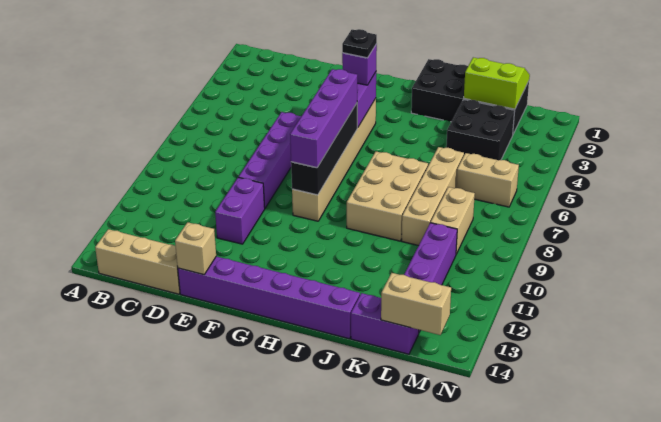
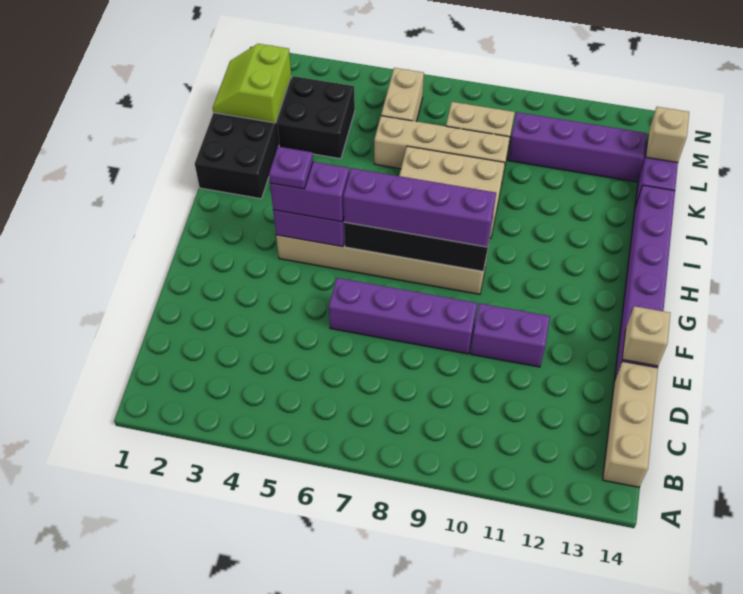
purple brick G4 level 3 -> purple brick G4:G5 level 3
black plate G4 level 4 -> purple plate G4 level 4
tan brick L14:M14 level 2 -> tan brick L14 level 2

